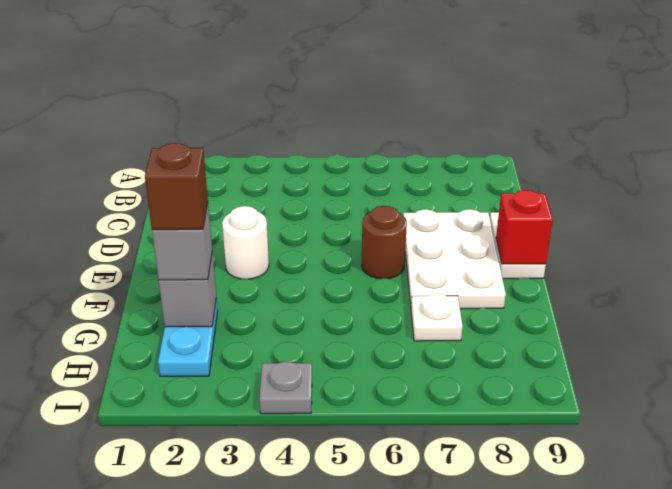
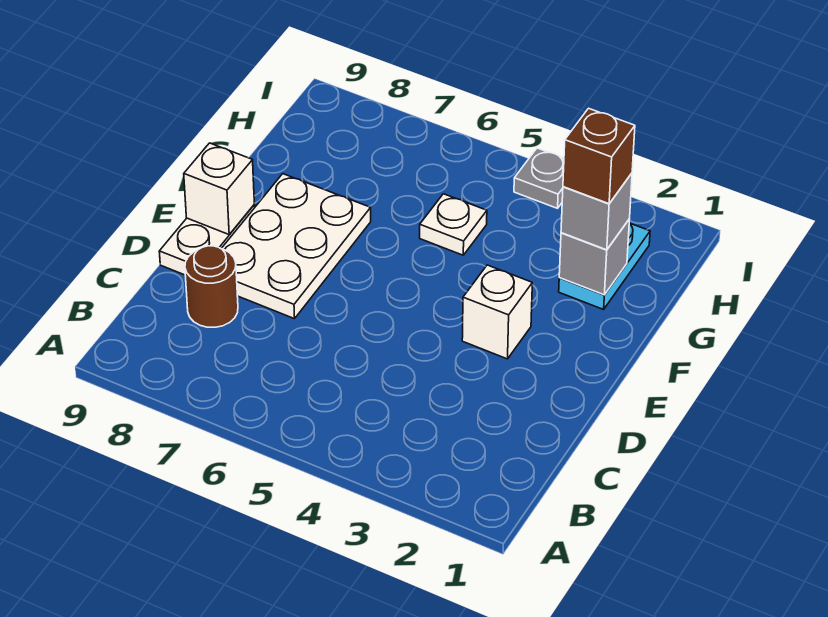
white round brick E3 level 1 -> white brick E3 level 1
brown round brick E6 level 1 -> brown round brick C8 level 1
red brick E9 level 2 -> white brick E9 level 2
white plate G7 level 1 -> white plate G5 level 1

